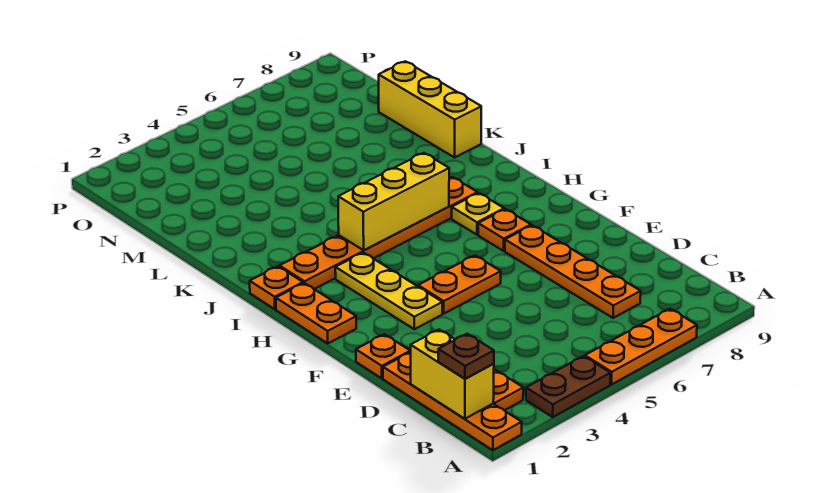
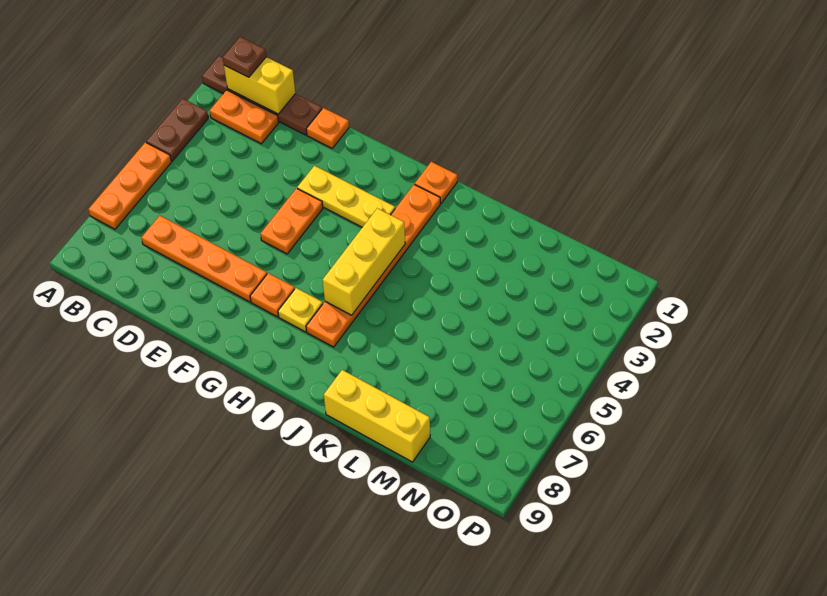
orange plate A1:D1 level 1 -> brown plate A1:D1 level 1
orange plate G1:H1 level 1 -> none

